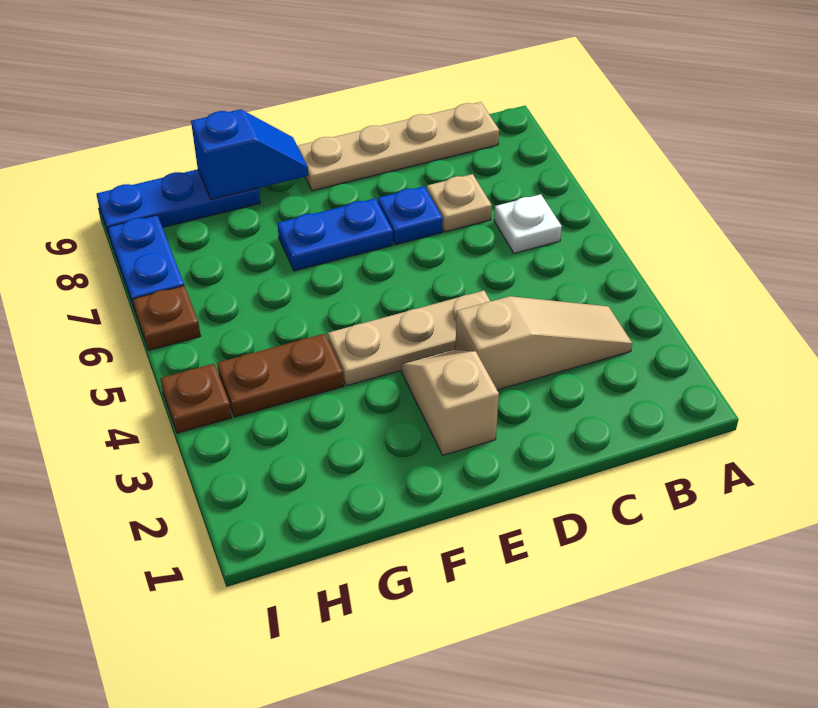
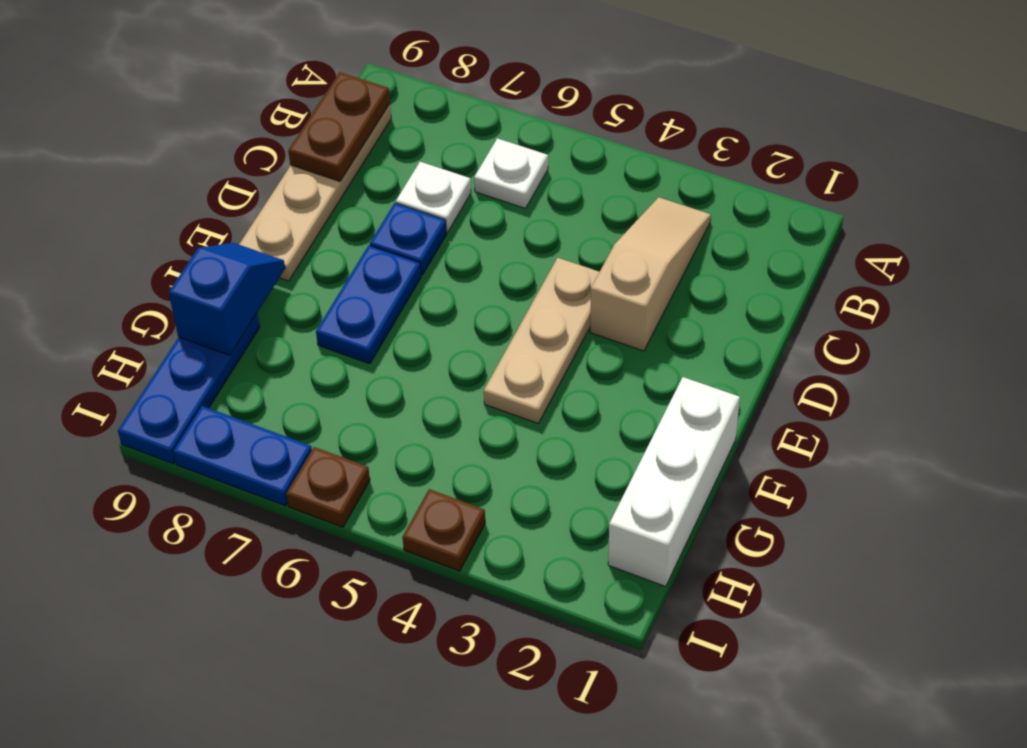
tan plate C7 level 1 -> white plate C7 level 1
tan slope E2:E3 level 1 top 2 -> none
none -> white brick F1:H1 level 1
brown plate G4:H4 level 1 -> brown plate B9:C9 level 2

